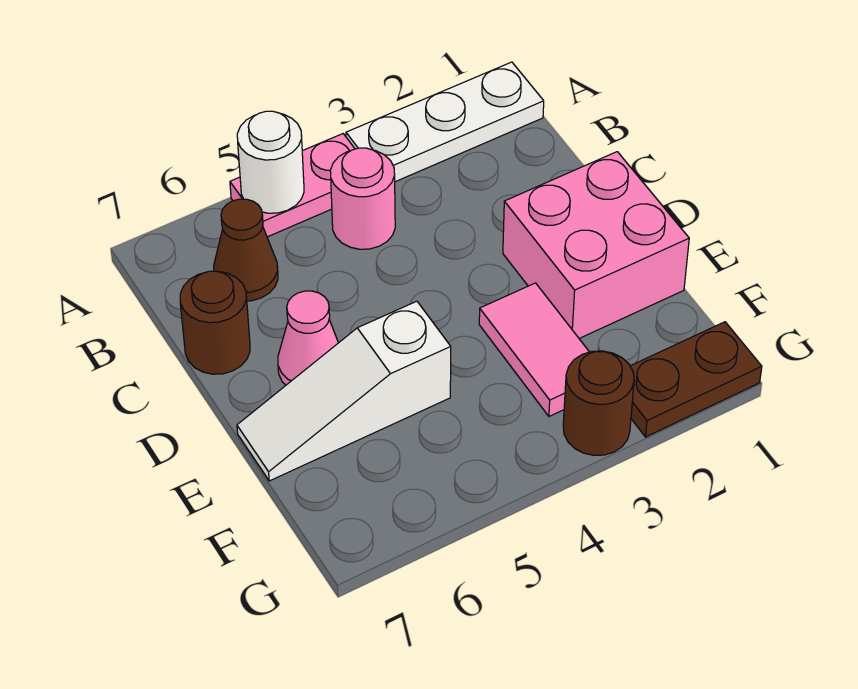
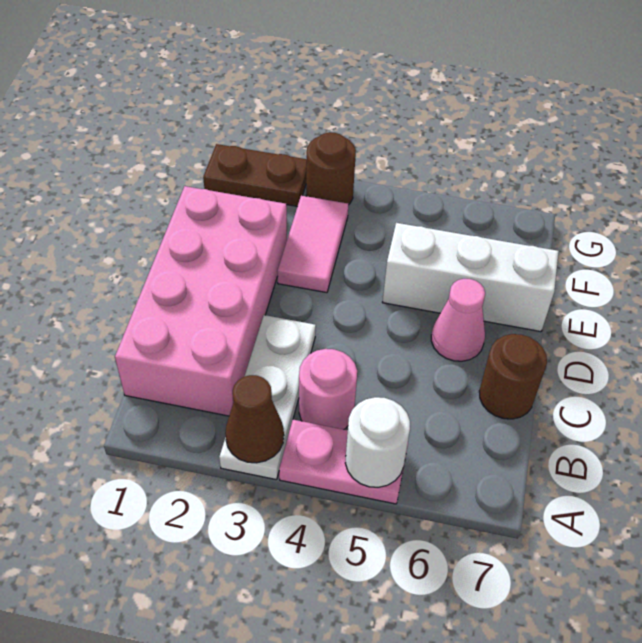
white plate A1:A3 level 1 -> white plate A3:C3 level 1
brown cone B6 level 1 -> brown cone A3 level 2
pink brick D1:E2 level 1 -> pink brick B1:E2 level 1
white slope E5:E7 level 1 top 5 -> white brick E5:E7 level 1

